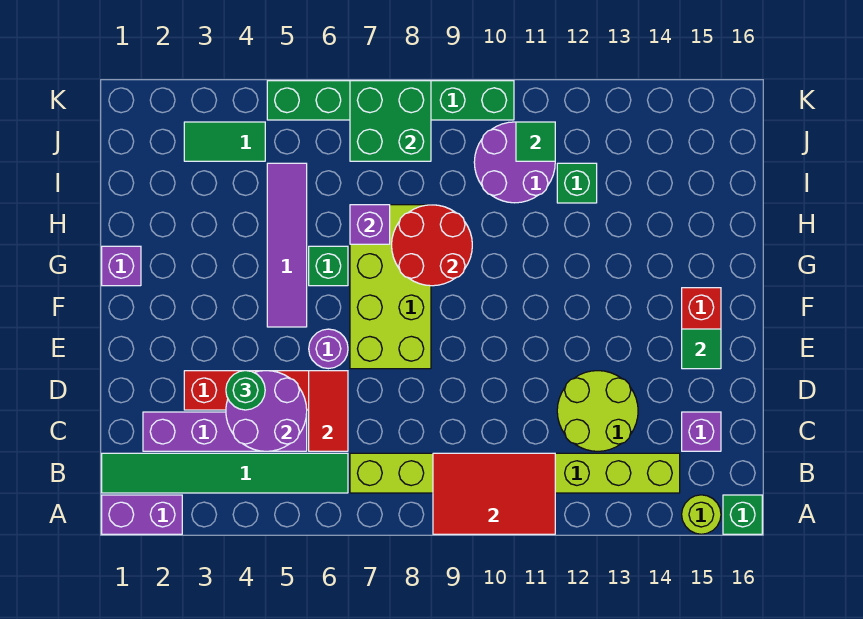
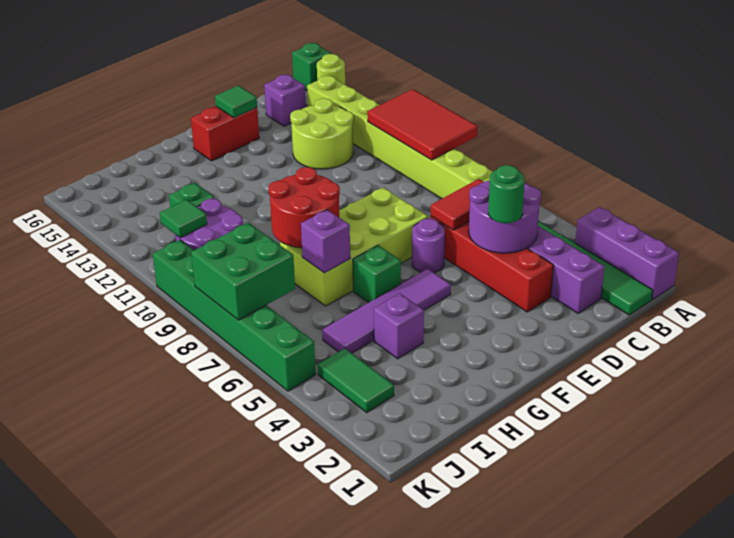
purple brick A1:A2 level 1 -> purple brick A1:A3 level 1
purple brick G1 level 1 -> purple brick H4 level 1

